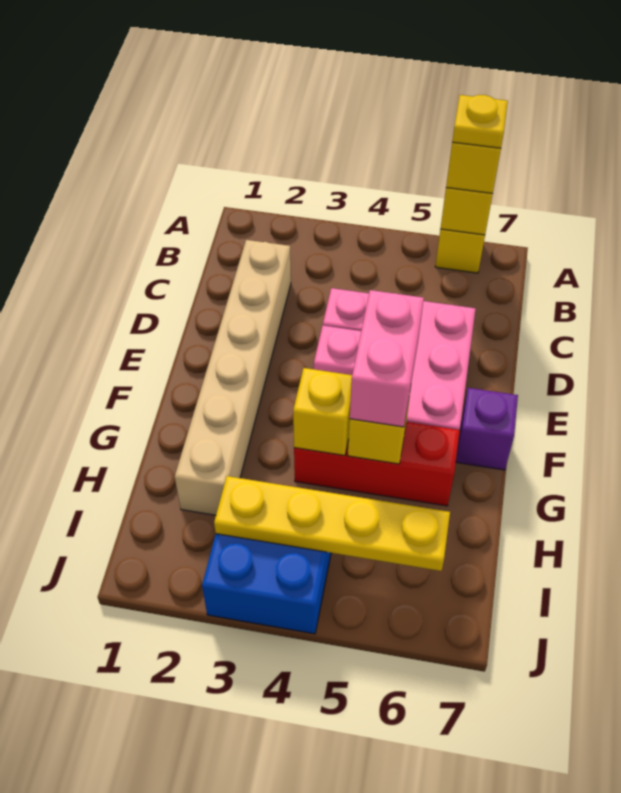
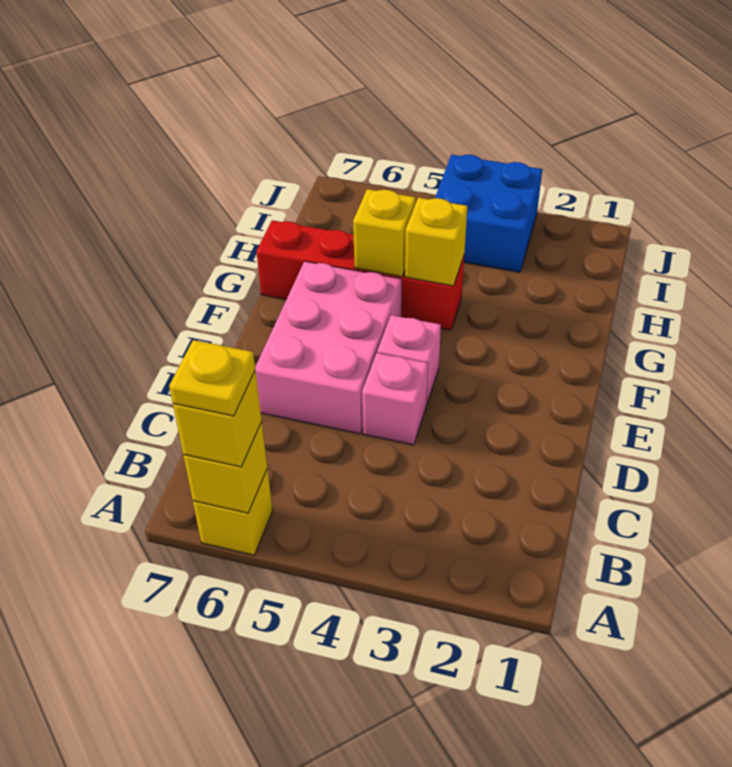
tan brick C2:H2 level 1 -> none
pink brick F5:G5 level 3 -> none
purple brick F7 level 1 -> none
red brick G4:G6 level 1 -> red brick G4:G7 level 1
yellow plate I3:I6 level 2 -> none

